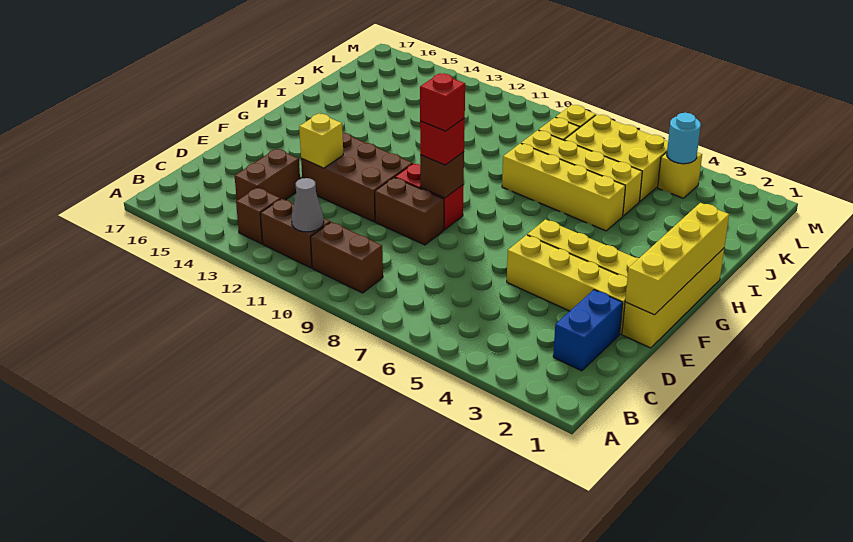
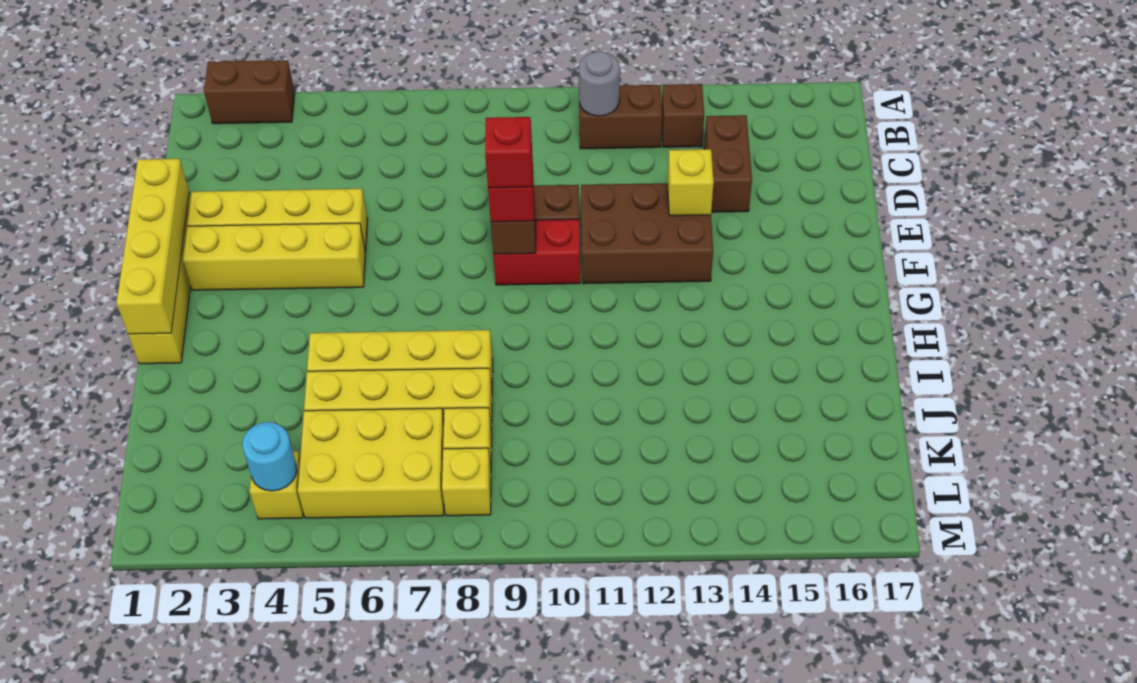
brown brick B9:B10 level 1 -> brown brick A2:A3 level 1
grey cone B11 level 2 -> grey round brick B11 level 2
blue brick C2:D2 level 1 -> none

